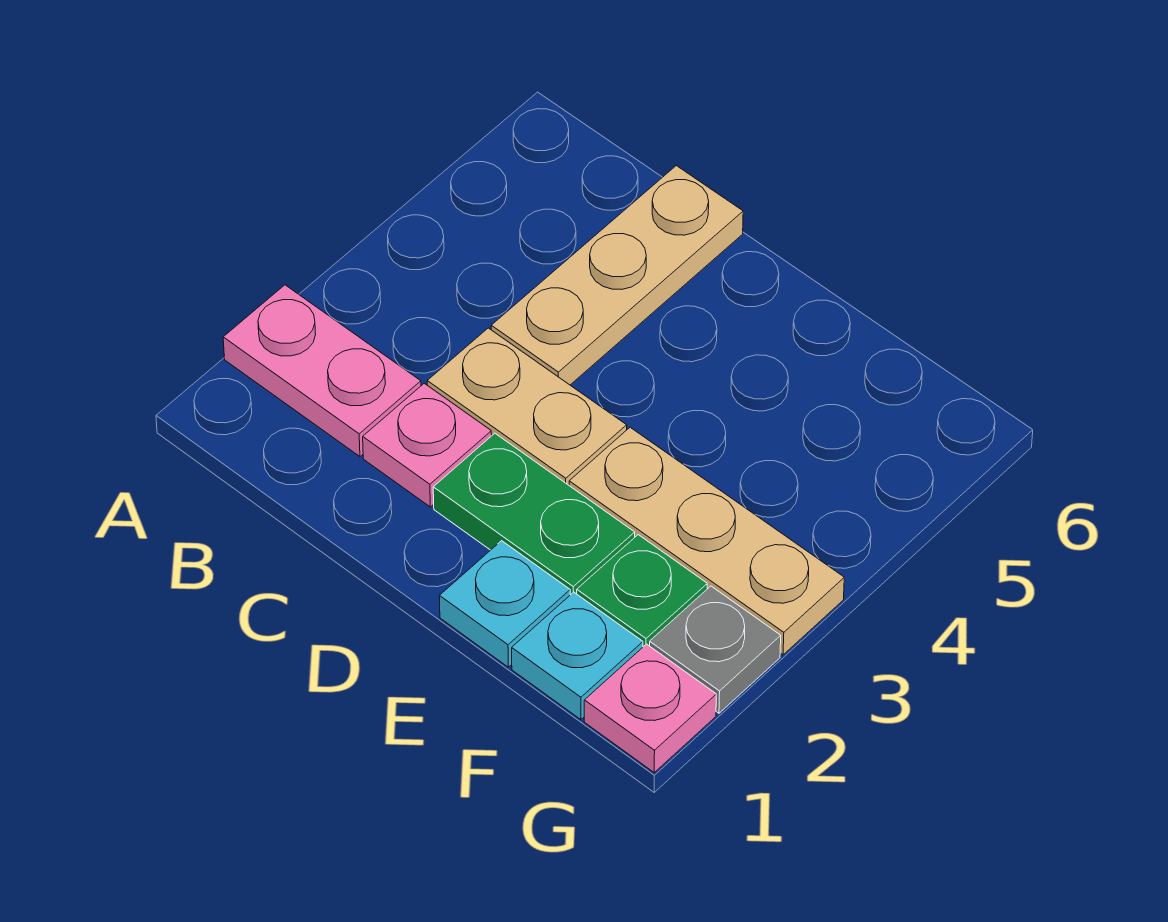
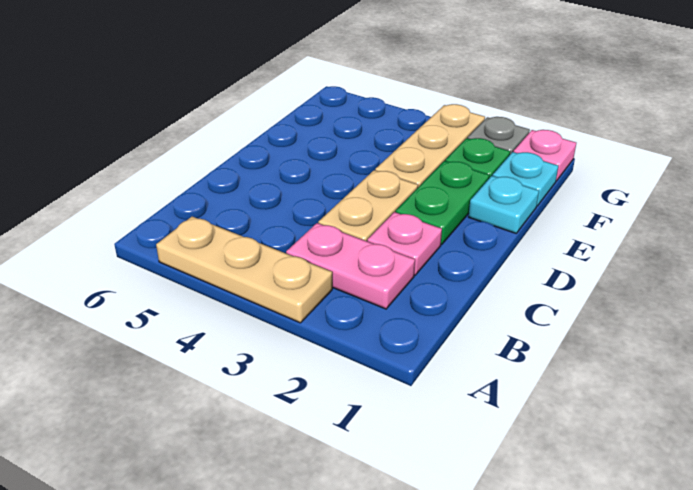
pink plate A2:B2 level 1 -> pink plate B2:B3 level 1
tan plate C4:C6 level 1 -> tan plate A3:A5 level 1

